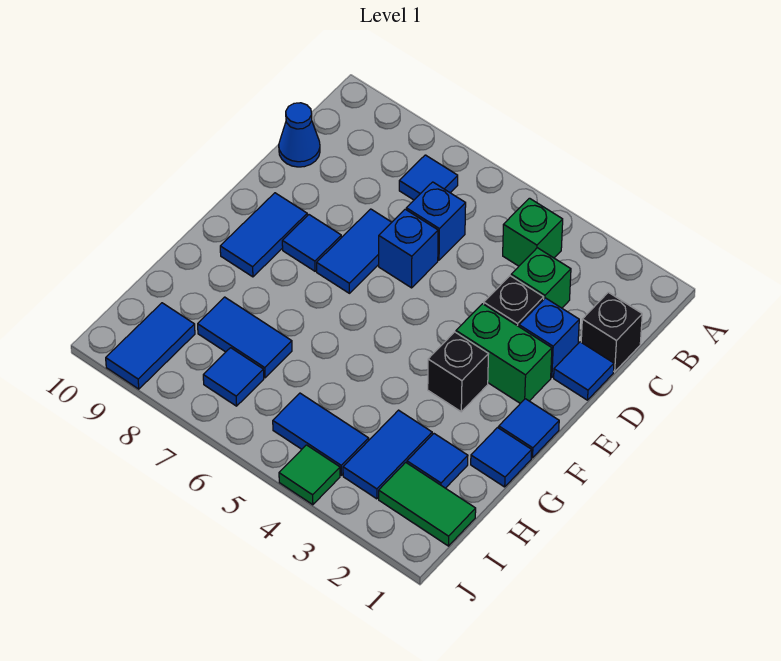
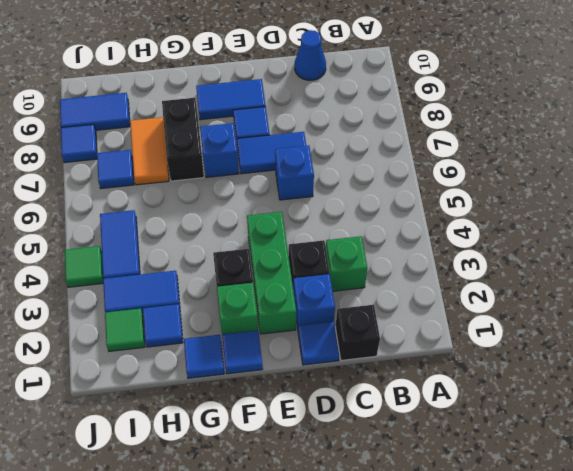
green brick B4 level 1 -> green brick F2 level 1
blue tile B7 level 1 -> blue tile J8 level 1
blue brick C6 level 1 -> blue brick F7 level 1
green brick E2:E3 level 1 -> green brick E2:E4 level 1
none -> black brick G7:G8 level 1
blue tile H7:H8 level 1 -> orange tile H7:H8 level 1
green tile I1:I2 level 1 -> green tile I2 level 1

